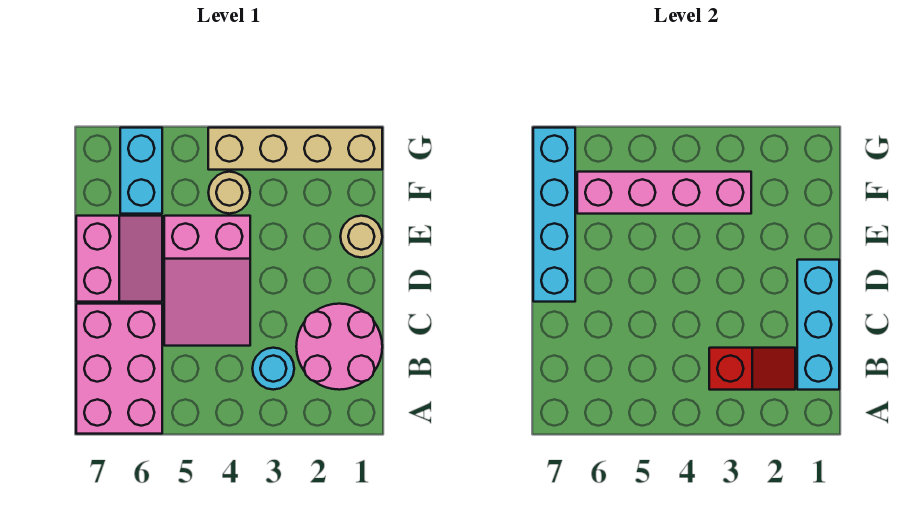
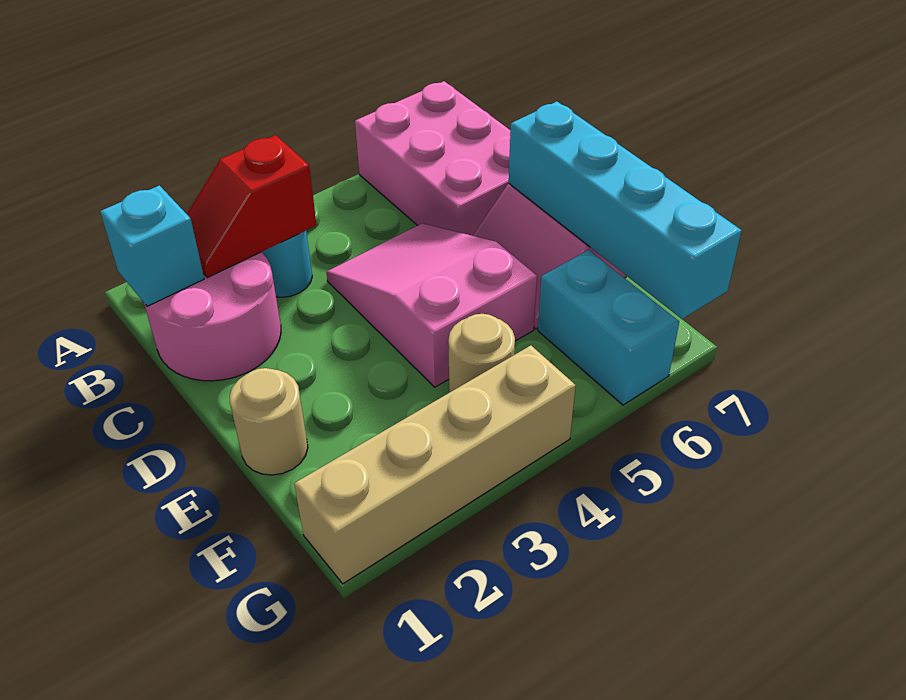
cyan brick B1:D1 level 2 -> cyan brick B1 level 2
pink brick F3:F6 level 2 -> none

